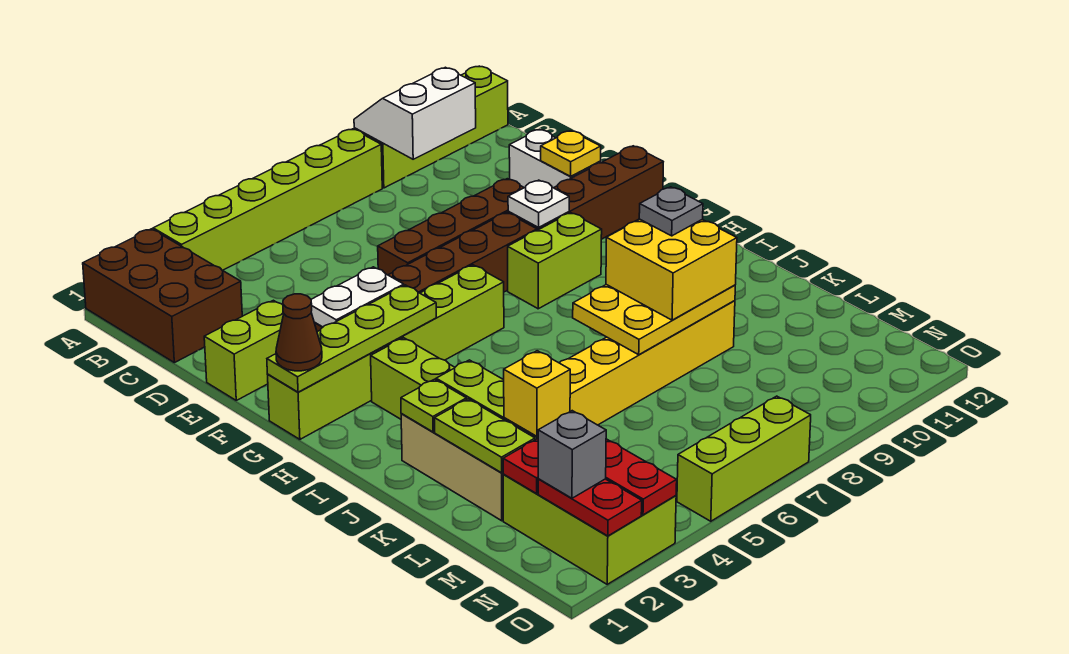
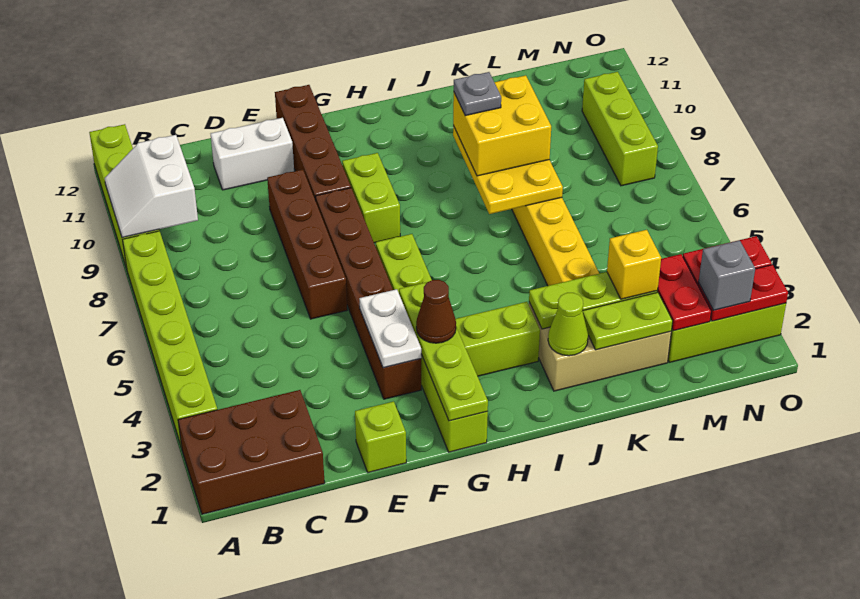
lime brick E1:E2 level 1 -> lime brick E1 level 1
yellow plate E11 level 2 -> none
white plate F9 level 2 -> none
brown cone G1 level 3 -> brown cone G3 level 3
lime plate J2 level 2 -> lime cone J2 level 2
lime brick O5:O7 level 1 -> lime brick N8:N10 level 1

